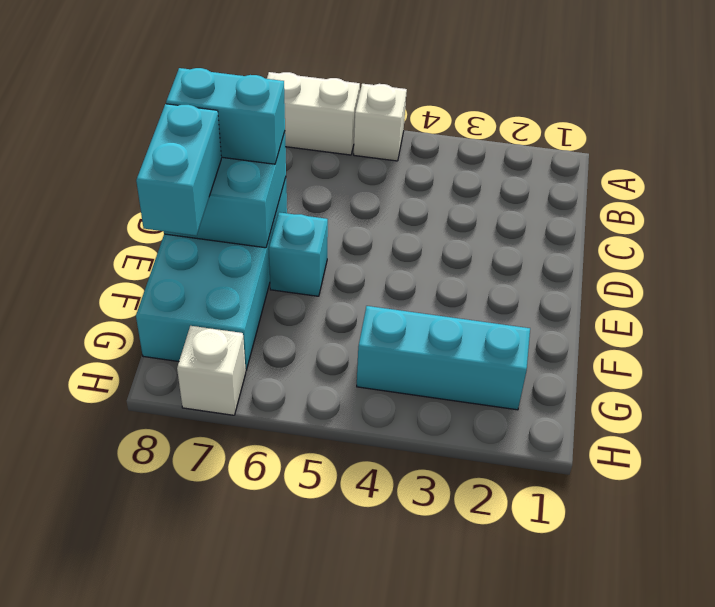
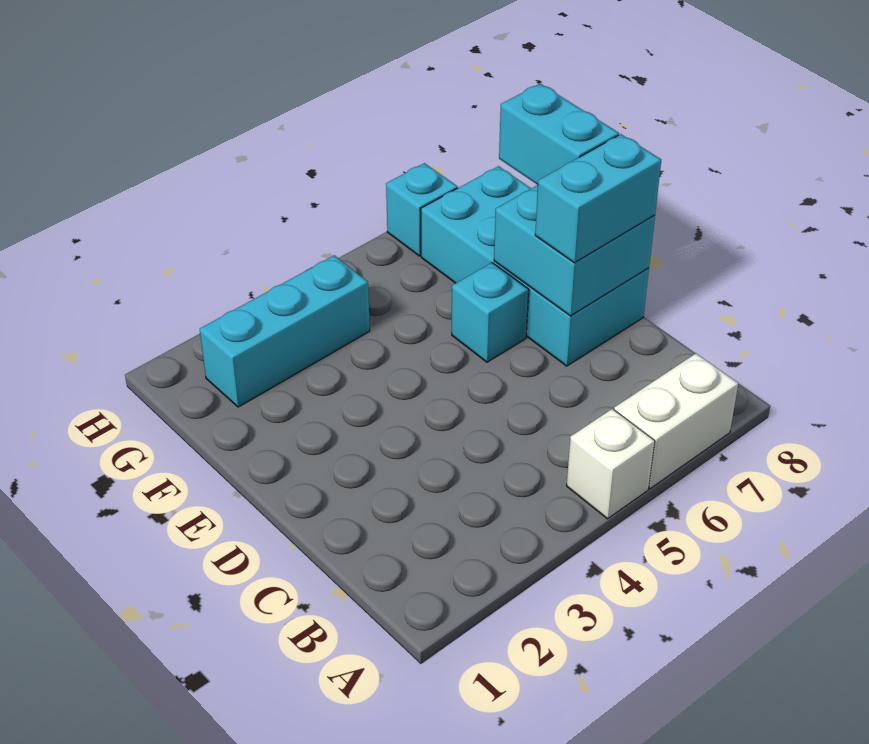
white brick H7 level 1 -> cyan brick H7 level 1

